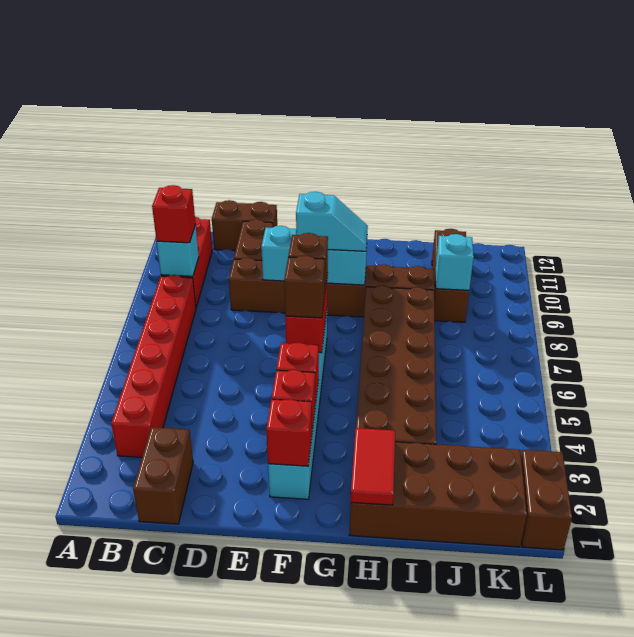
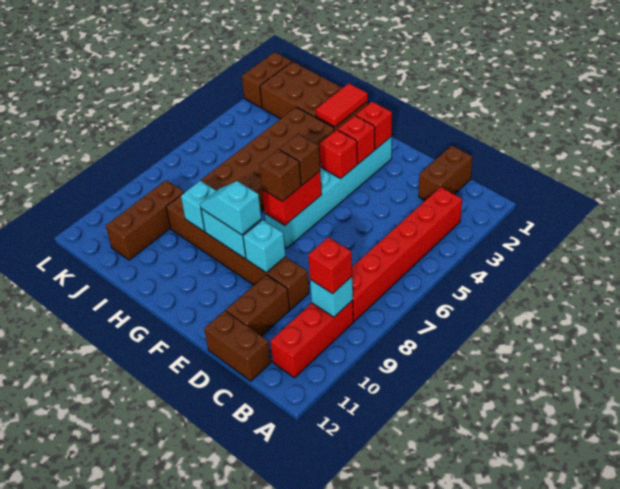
cyan brick J9 level 2 -> cyan brick H9 level 2

